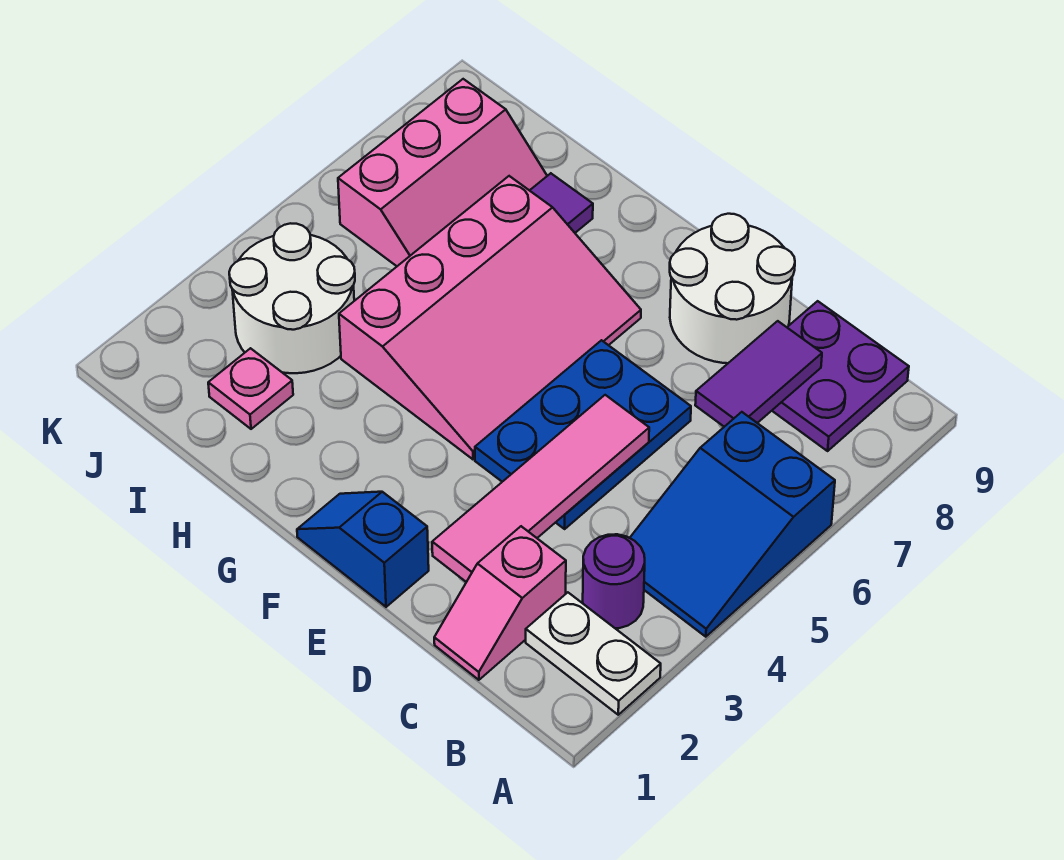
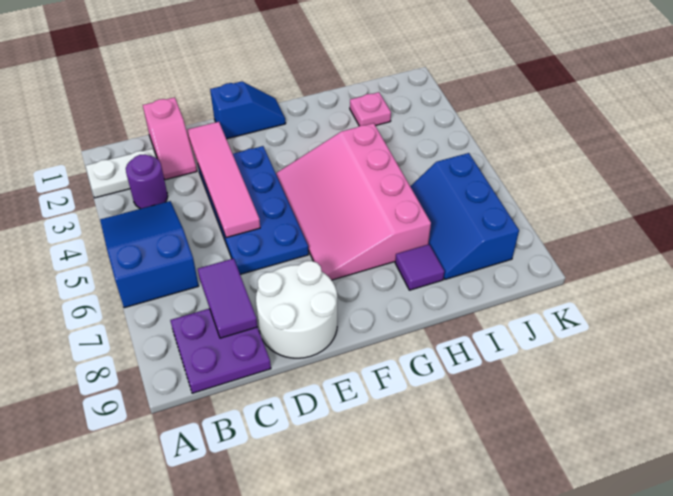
pink slope C1:C2 level 1 top 2 -> pink slope C1:C2 level 1 top 1
blue plate D4:E6 level 1 -> blue plate D3:E6 level 1
white round brick I3:J4 level 1 -> none
pink slope I6:J8 level 1 top J -> blue slope I6:J8 level 1 top J

